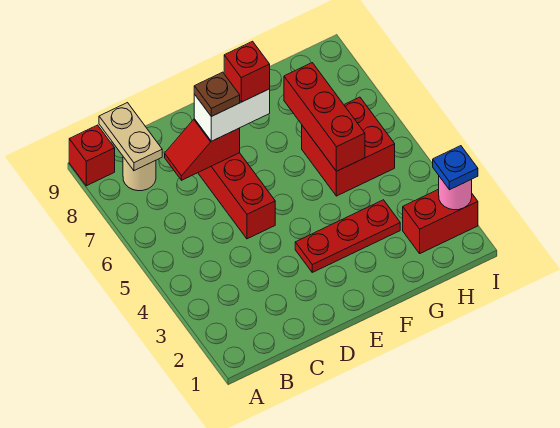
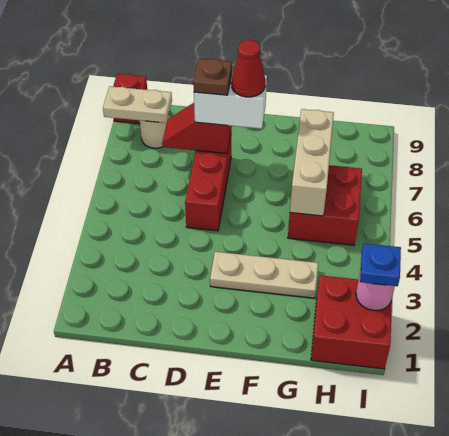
tan plate B8:B9 level 2 -> tan plate A8:B8 level 2
red plate E3:G3 level 1 -> tan plate E3:G3 level 1
red brick E7 level 4 -> red cone E7 level 4
red brick G5:G7 level 2 -> tan brick G5:G7 level 2
red brick H2:I2 level 1 -> red brick H1:I2 level 1

